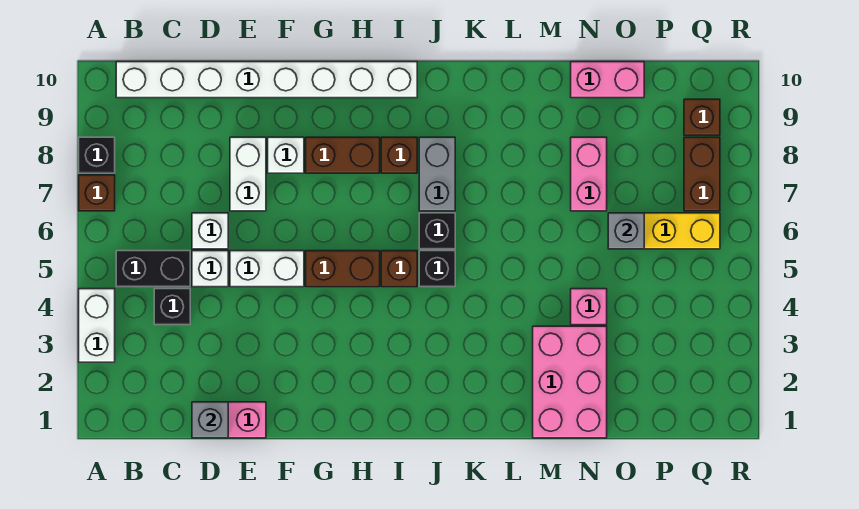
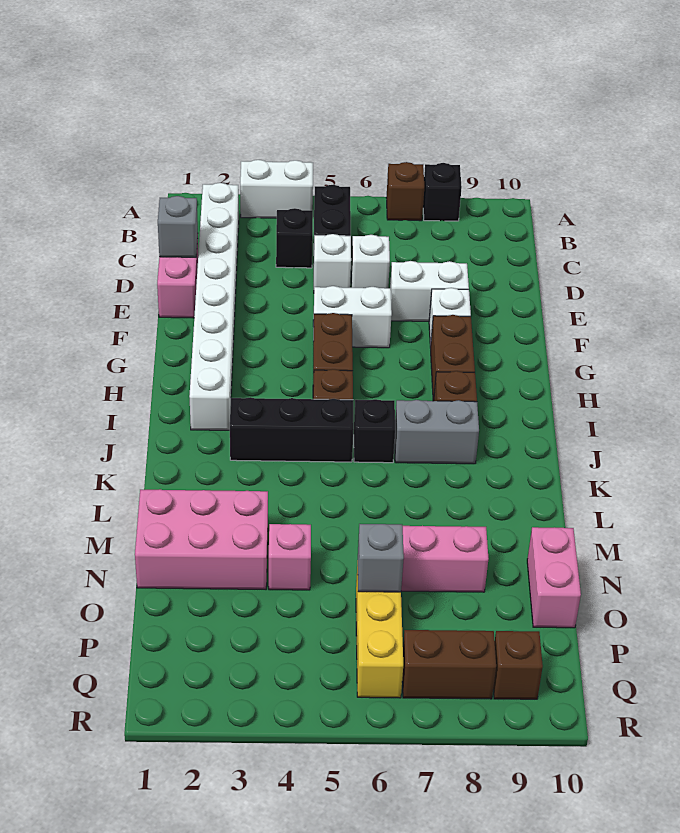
white brick B10:I10 level 1 -> white brick B2:I2 level 1
white brick E5:F5 level 1 -> white brick F5:F6 level 1
black brick J5 level 1 -> black brick J3:J5 level 1

